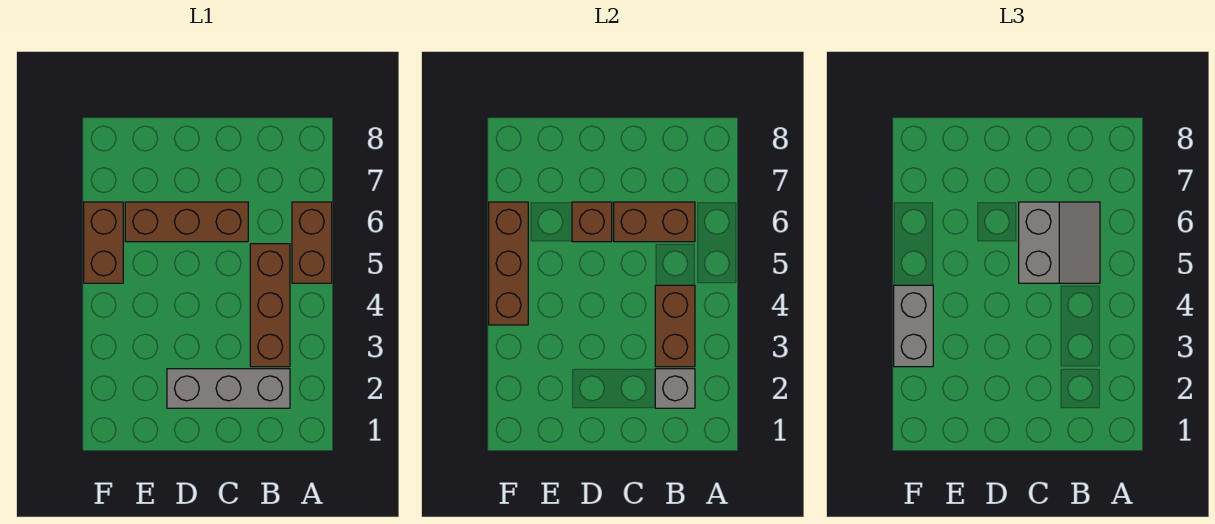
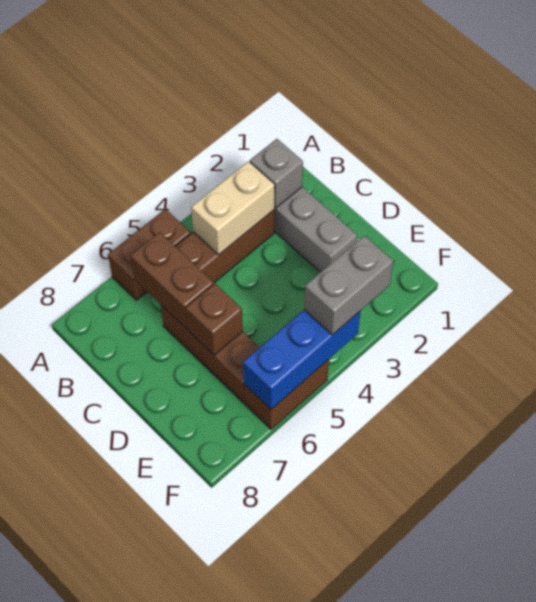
brown brick B3:B4 level 2 -> tan brick B3:B4 level 2
grey slope B5:C6 level 3 top C -> none
brown brick F4:F6 level 2 -> blue brick F4:F6 level 2

